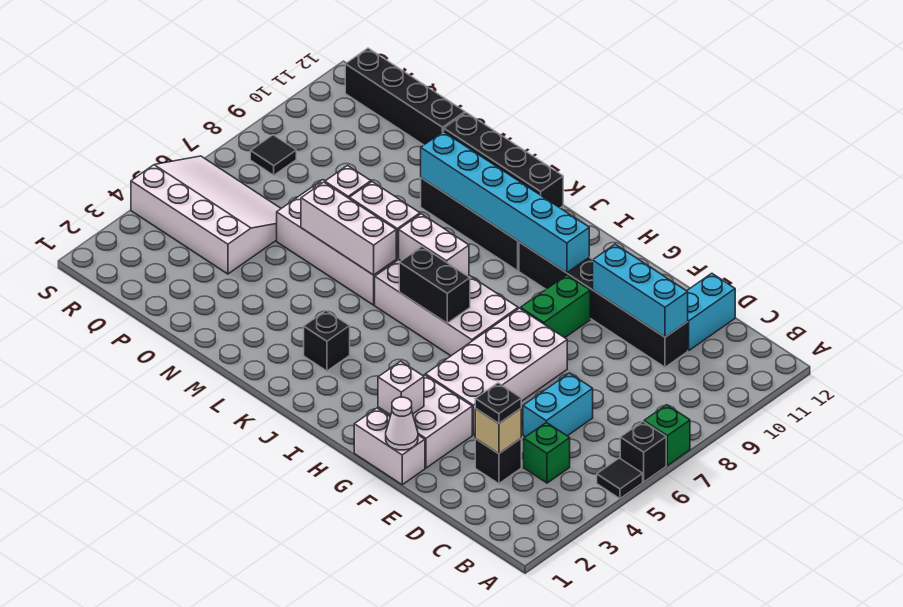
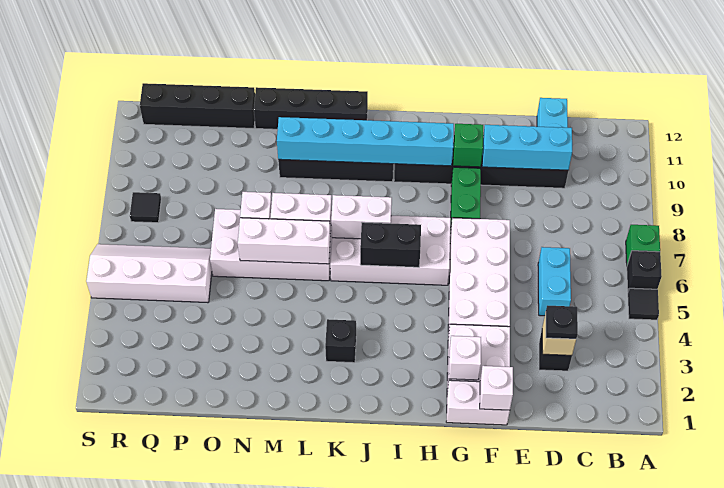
green brick C4 level 1 -> green brick G10 level 2
white cone F1 level 2 -> white brick F1 level 2
white slope P4:S6 level 1 top 4 -> white slope P5:S6 level 1 top 5

